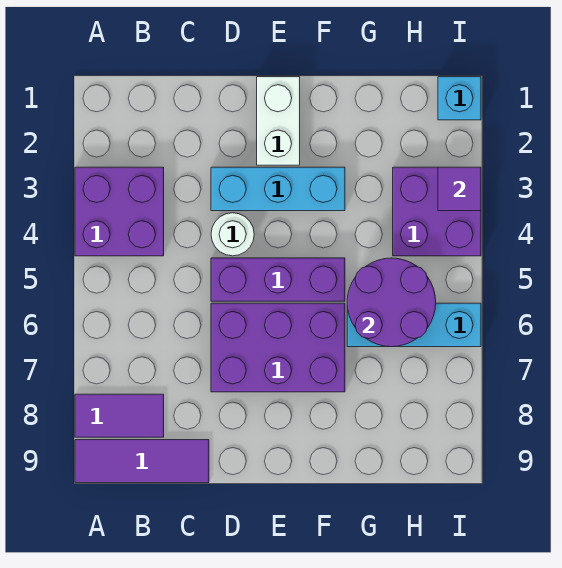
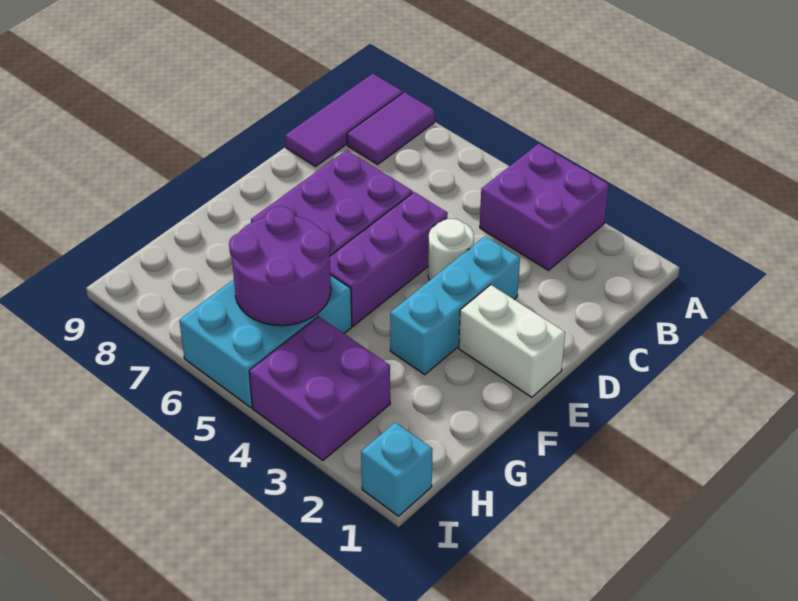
cyan brick G6:I6 level 1 -> cyan brick G5:I6 level 1
purple tile I3 level 2 -> none

